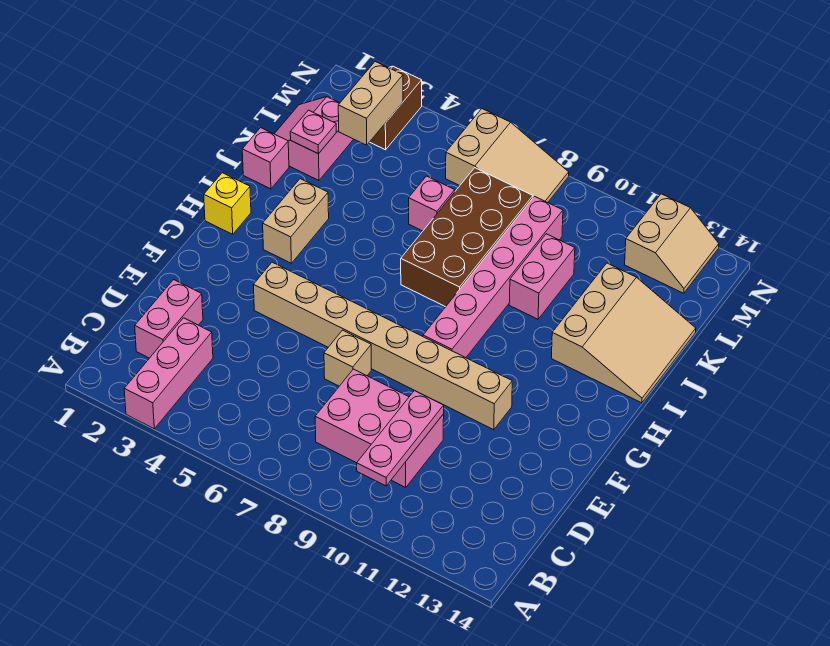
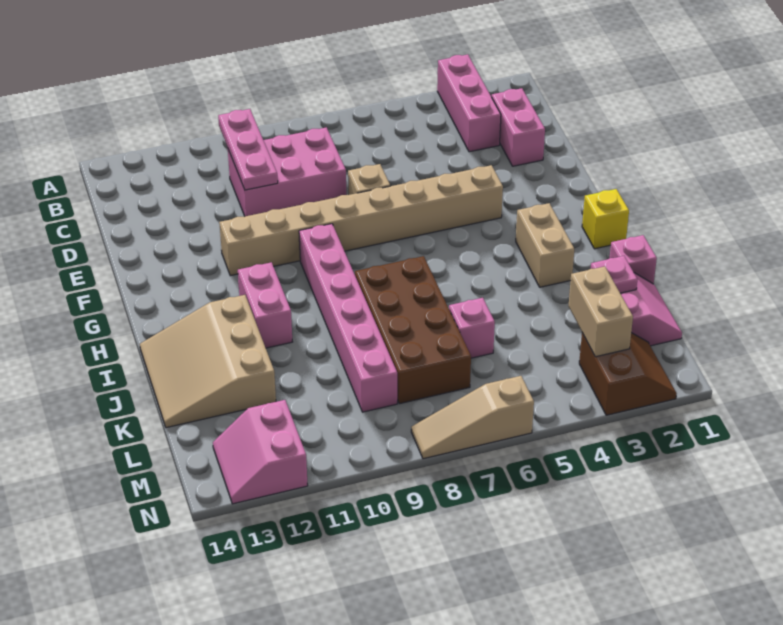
pink brick J10:K10 level 1 -> pink brick H11:I11 level 1
tan slope M6:N8 level 1 top 6 -> tan slope N6:N8 level 1 top 6
tan slope M12:N13 level 1 top 12 -> pink slope M12:N13 level 1 top 12

